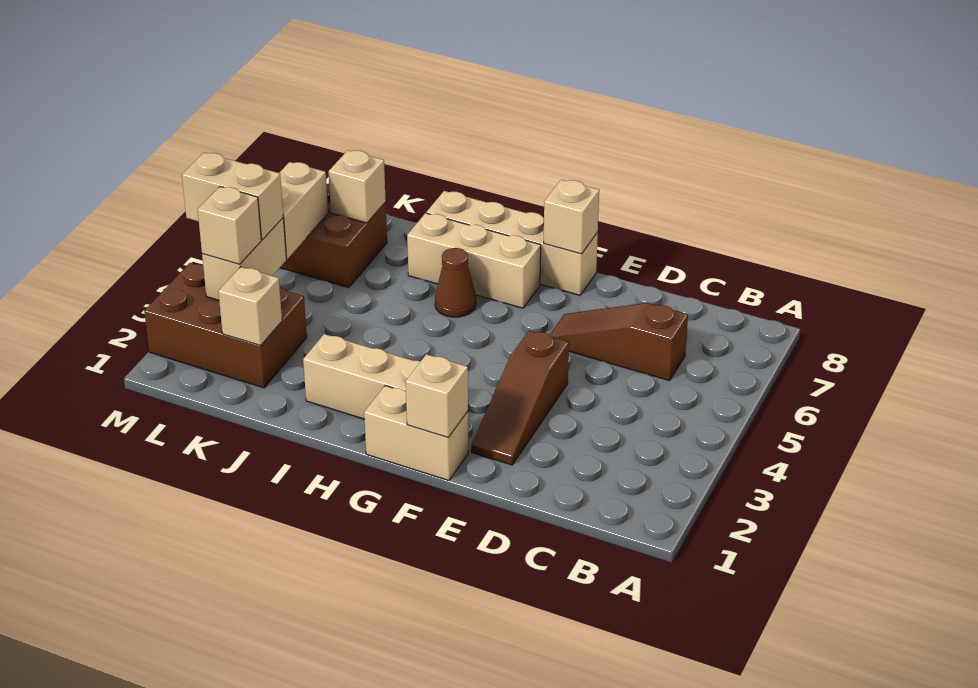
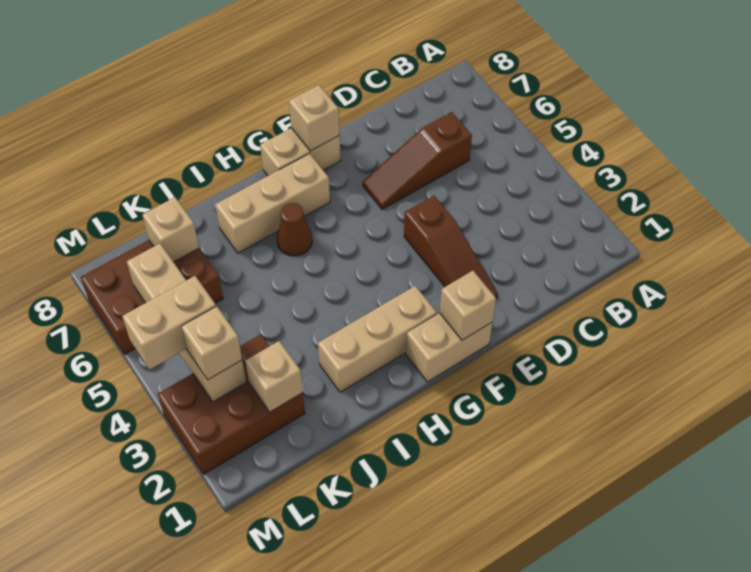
tan brick F8:I8 level 1 -> tan brick F8:G8 level 1

